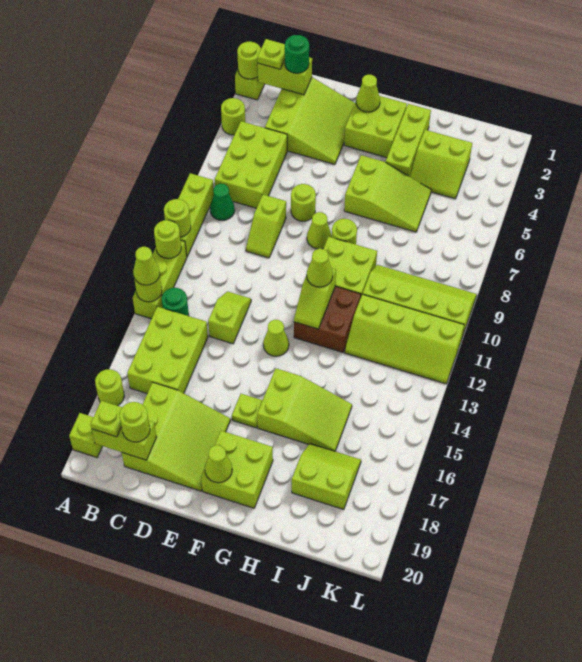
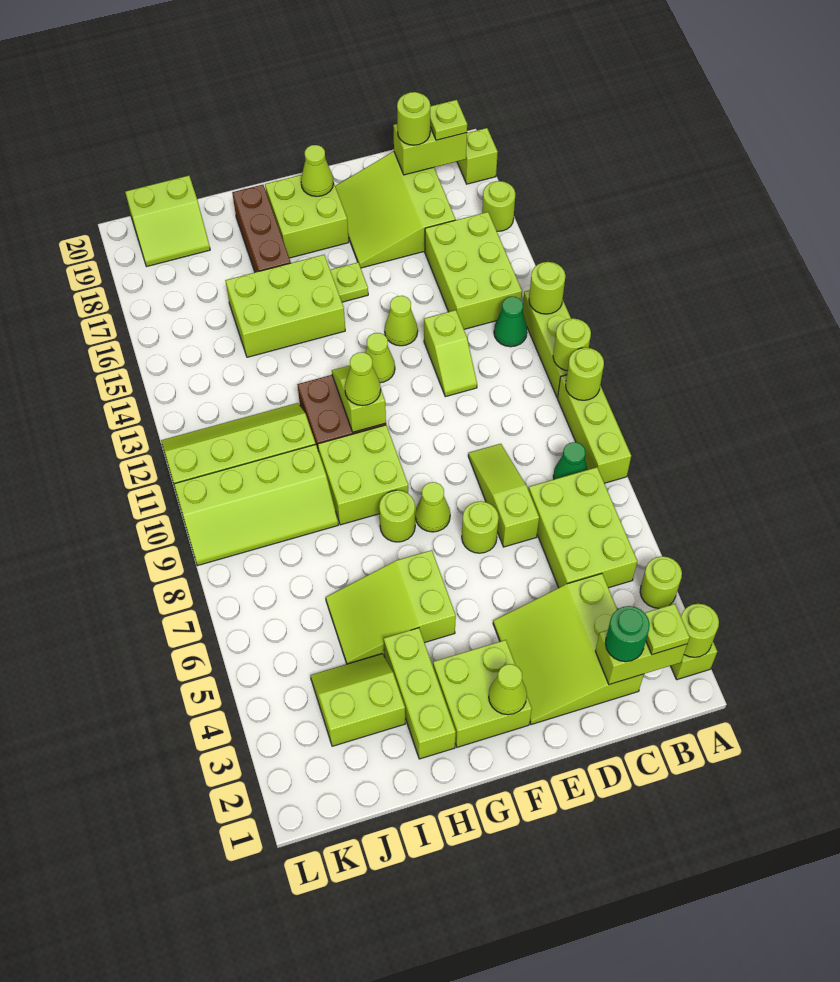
lime cone A13 level 3 -> lime cone E14 level 1
green round brick B13 level 1 -> green cone B13 level 1
lime slope D8:D9 level 1 top 8 -> lime slope D7:D9 level 1 top 7
lime slope G15:I16 level 1 top G -> lime brick G15:I16 level 1
none -> brown brick H17:H19 level 1
lime slope I17:J18 level 1 top 18 -> lime slope J19:K20 level 1 top 20

